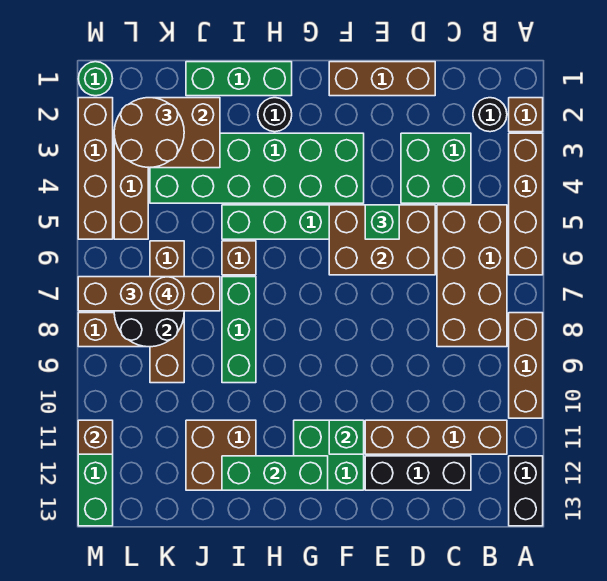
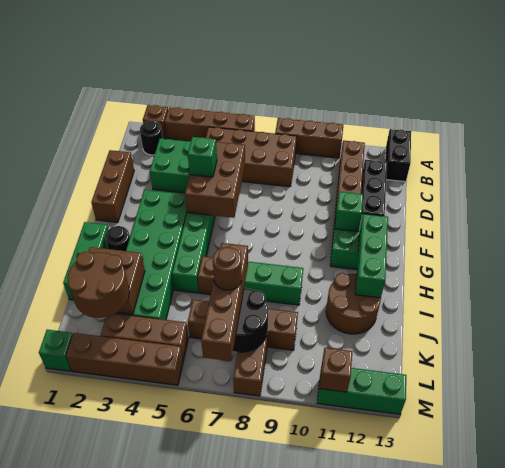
black brick A12:A13 level 1 -> black brick A13:B13 level 1
brown brick I11:J12 level 1 -> brown round brick I11:J12 level 1
green round brick M1 level 1 -> green brick M1 level 1

